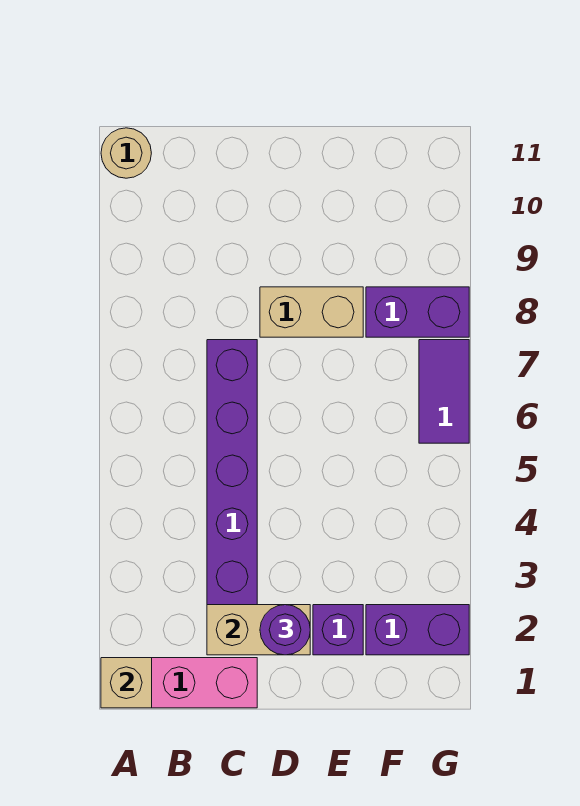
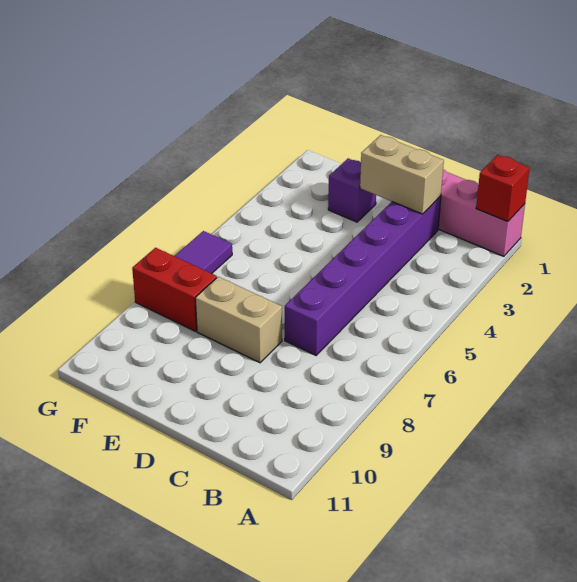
tan brick A1 level 2 -> red brick A1 level 2
tan round brick A11 level 1 -> none
purple round brick D2 level 3 -> none
purple brick F2:G2 level 1 -> none
purple brick F8:G8 level 1 -> red brick F8:G8 level 1

